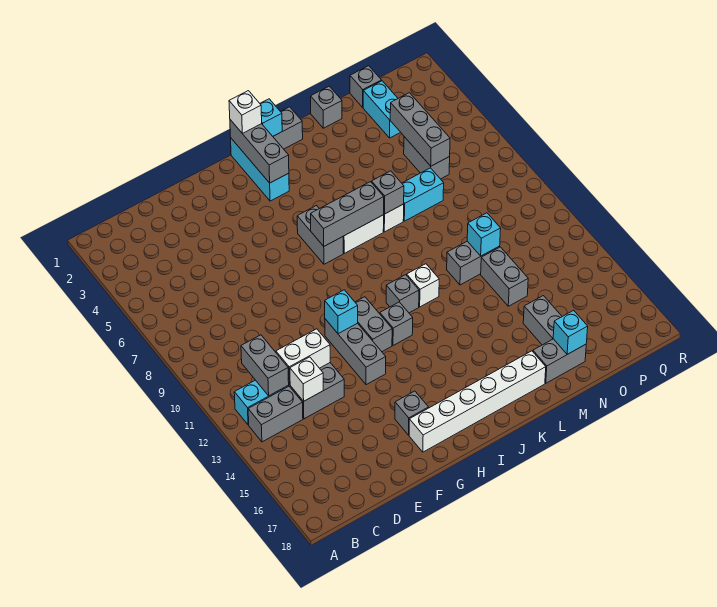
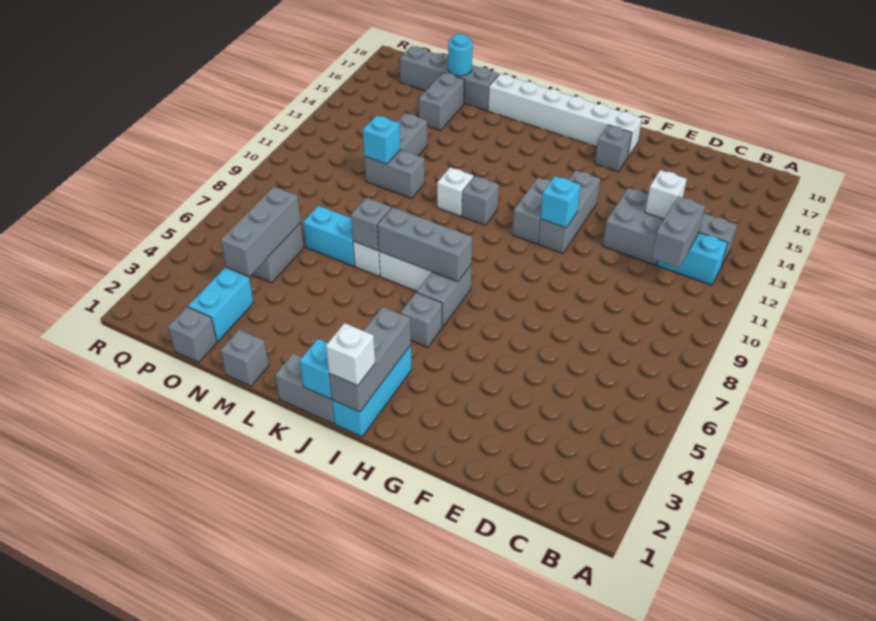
white brick D12:E12 level 2 -> none
grey brick I12 level 1 -> grey brick I5 level 1
grey brick M17:N17 level 1 -> grey brick M17:P17 level 1
cyan brick N17 level 2 -> cyan round brick N17 level 2

